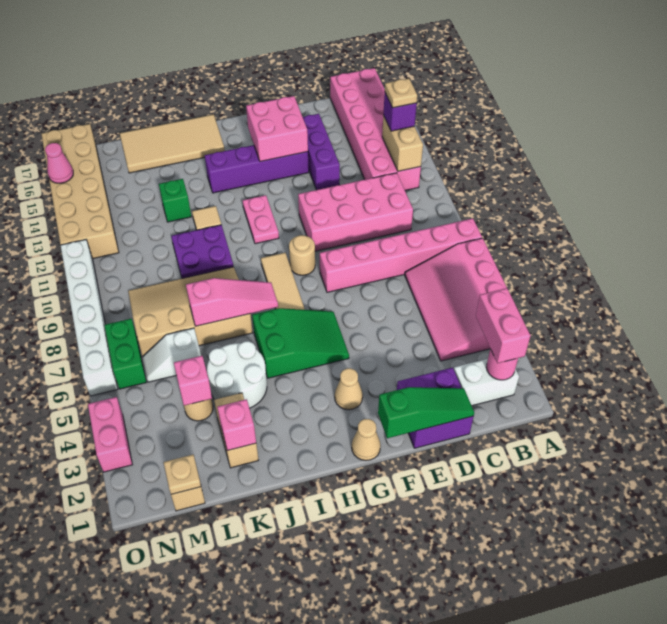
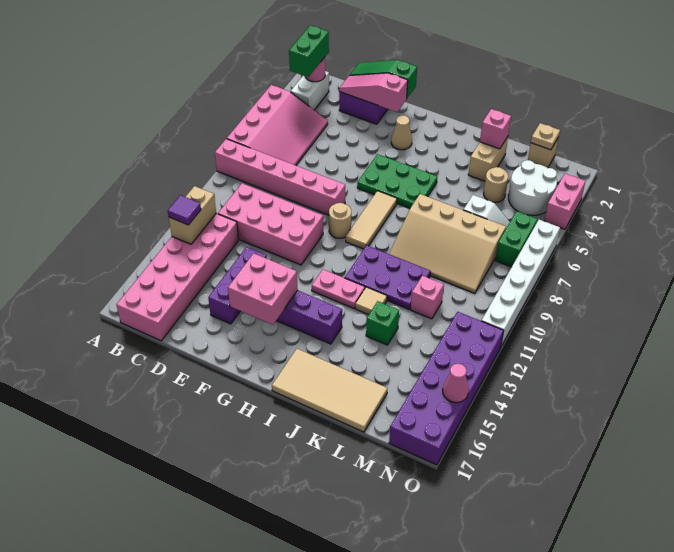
white brick B2:C2 level 1 -> white brick B2:B3 level 1
pink brick B2:B3 level 3 -> green brick B2:B3 level 3
purple brick B13 level 3 -> purple tile B13 level 3
tan plate B13 level 4 -> none
tan cone G1 level 1 -> none
green slope G5:I6 level 1 top I -> green plate G5:I6 level 1
pink plate H11:H12 level 1 -> pink plate H12:I12 level 1
pink slope I7:K7 level 2 top K -> pink slope D2:F2 level 2 top F
white round brick J4:K5 level 1 -> white round brick M3:N4 level 1
purple plate J10:K11 level 1 -> purple plate I10:K11 level 1
pink brick L4 level 2 -> pink brick L11 level 1
tan brick N12:O17 level 1 -> purple brick N12:O17 level 1

